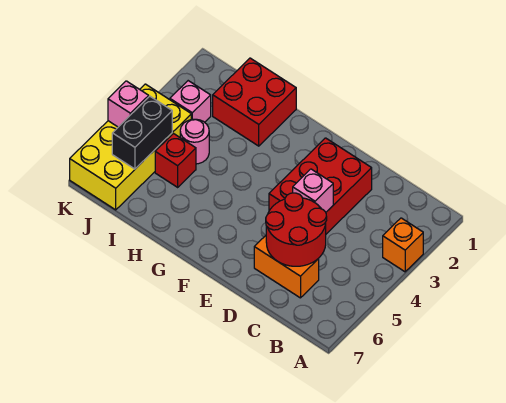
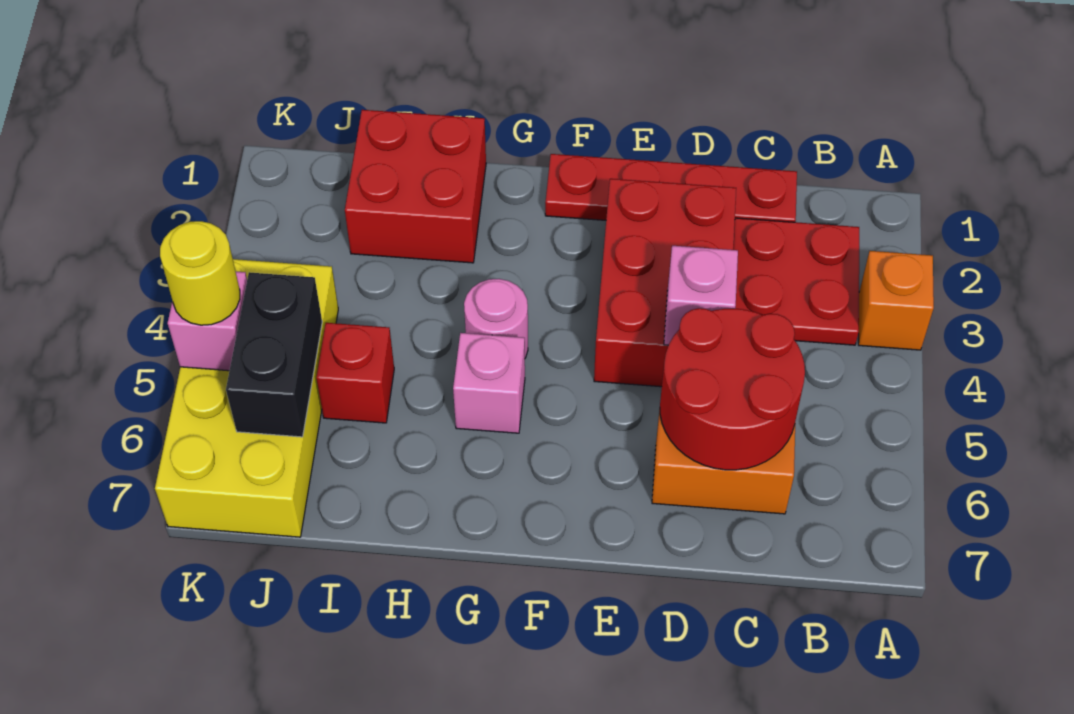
none -> red plate B2:C3 level 1
none -> red plate C1:F1 level 1
pink round brick I4 level 1 -> pink round brick G4 level 1
pink brick J3 level 1 -> pink brick G5 level 1
none -> yellow round brick K5 level 3

